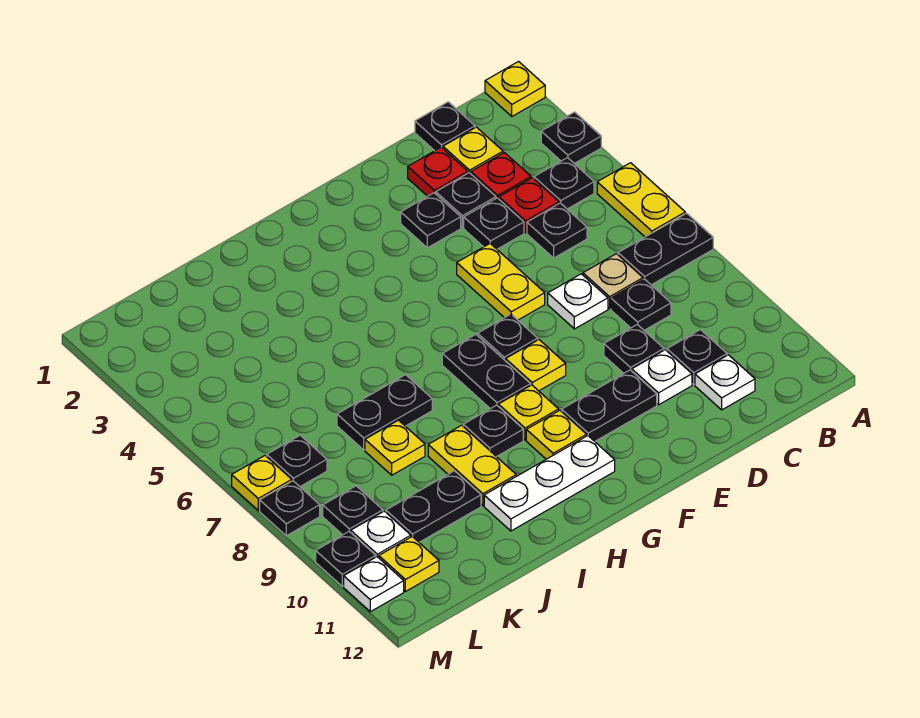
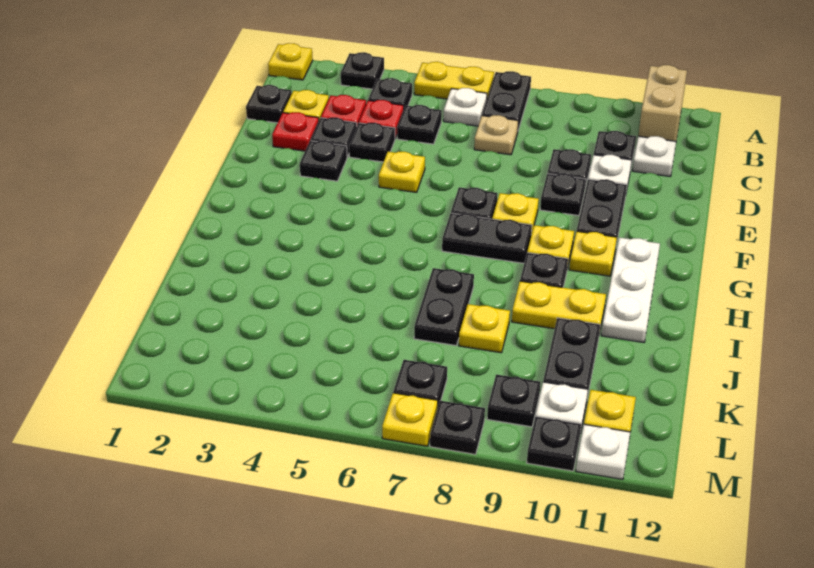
none -> tan brick A11:B11 level 1
black plate C8 level 1 -> black plate E9 level 1
white plate D7 level 1 -> white plate B6 level 1
yellow plate E5:E6 level 1 -> yellow plate E5 level 1

